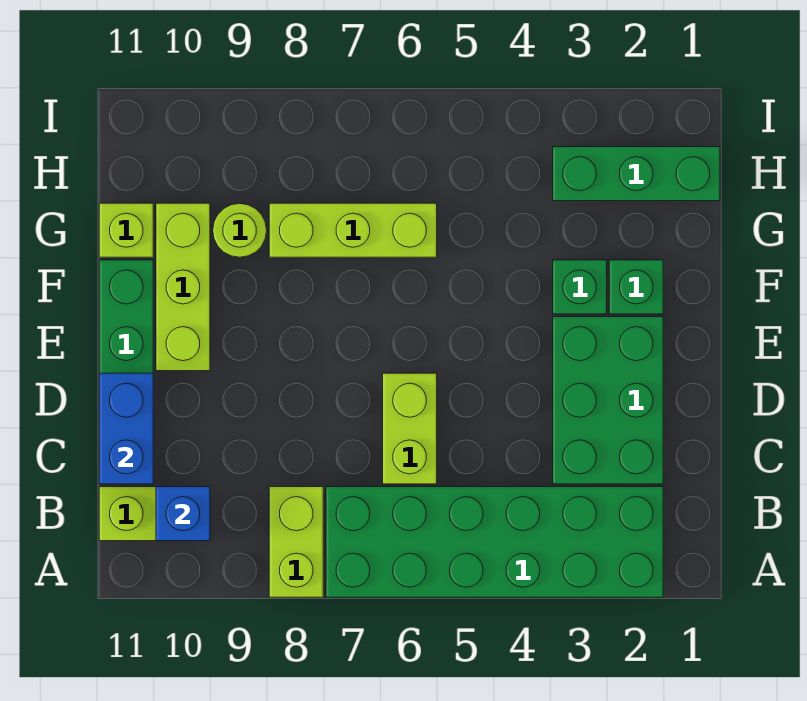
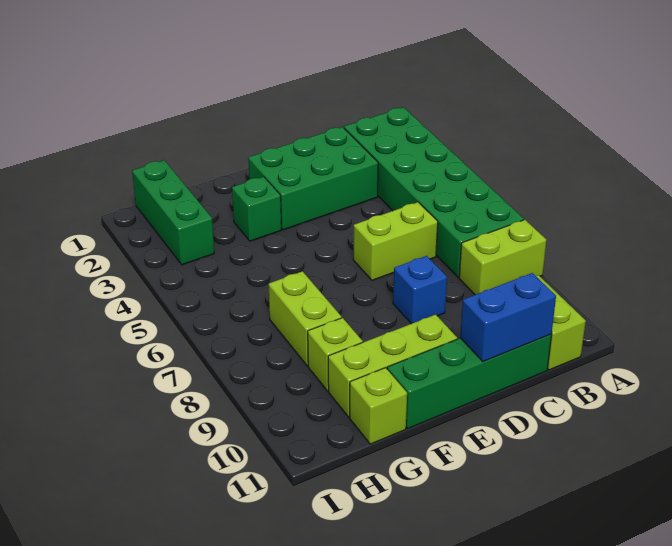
blue brick B10 level 2 -> blue brick D8 level 1
green brick F2 level 1 -> none
lime brick G6:G8 level 1 -> lime brick G7:G8 level 1
lime round brick G9 level 1 -> lime brick G9 level 1

